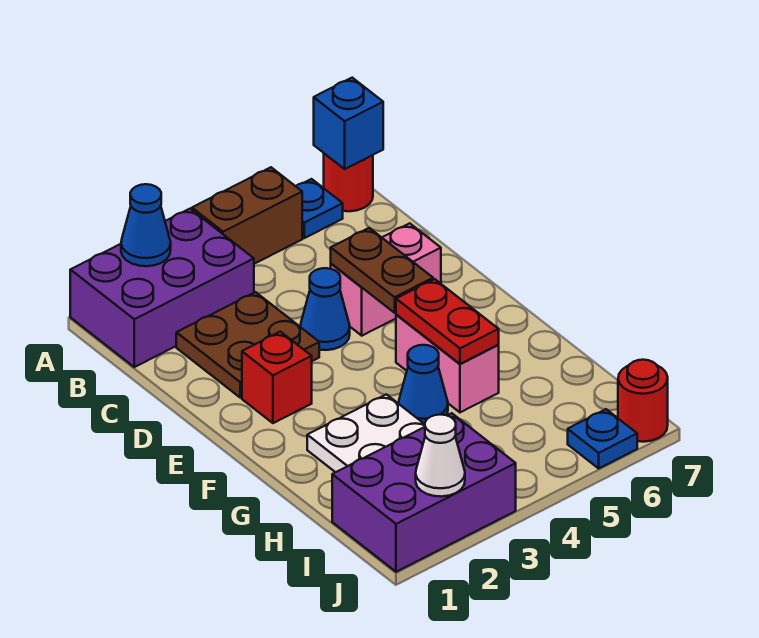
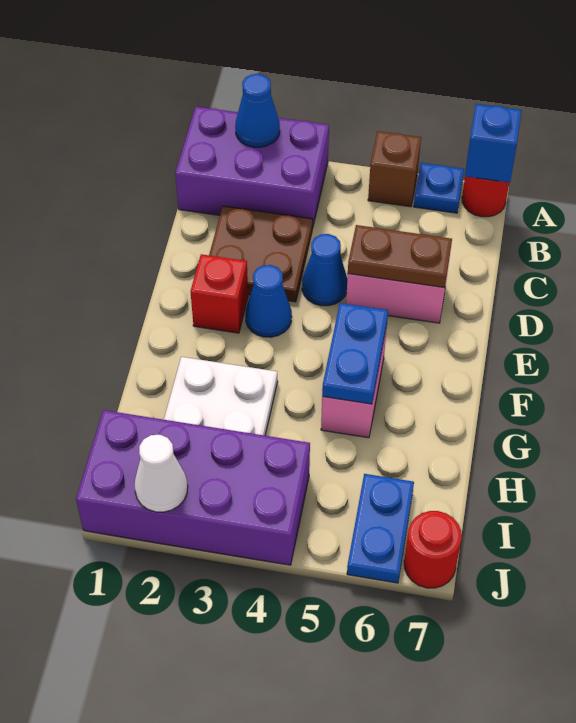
brown brick A4:A5 level 1 -> brown brick A5 level 1
brown plate D5:E5 level 2 -> brown plate D5:D6 level 2
red plate F5:G5 level 2 -> blue plate F5:G5 level 2
blue cone G4 level 1 -> blue cone E3 level 1
purple brick I1:J3 level 1 -> purple brick I1:J4 level 1
blue plate J6 level 1 -> blue plate I6:J6 level 1

